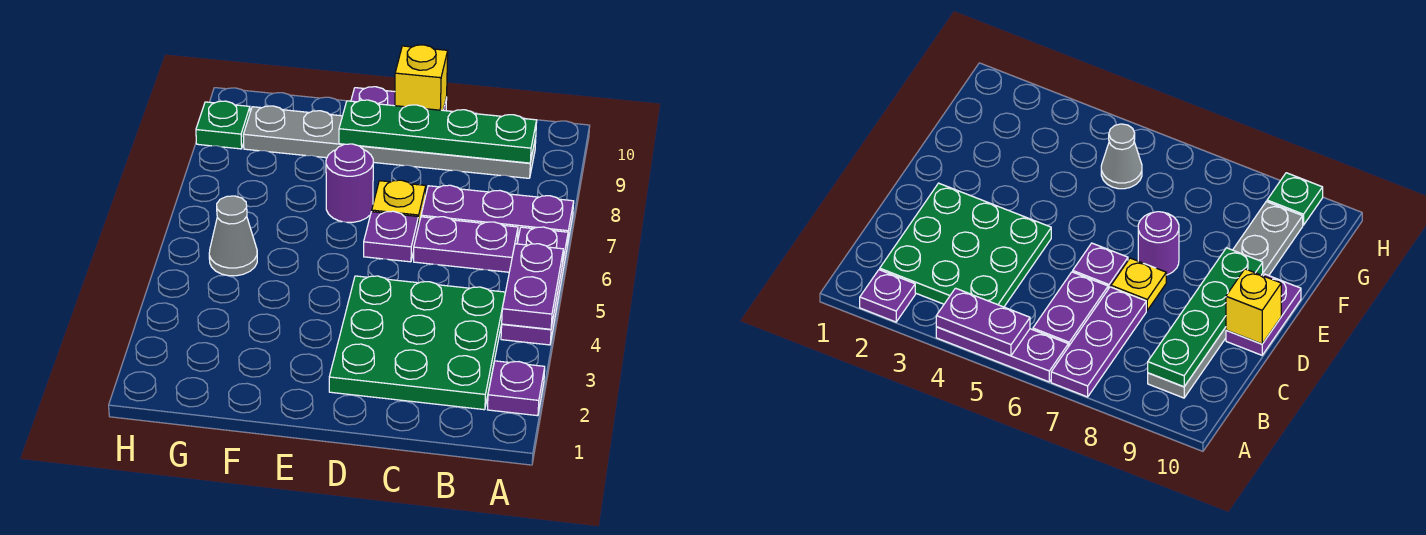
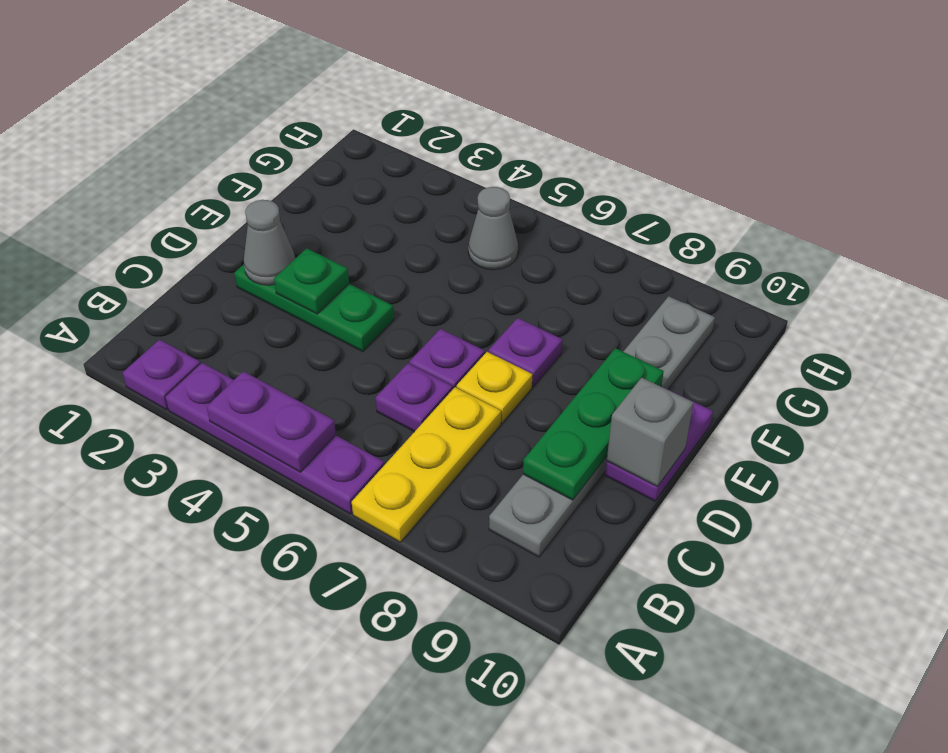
purple plate A4:A6 level 1 -> purple plate A3:A6 level 1
purple plate A7:C7 level 1 -> yellow plate A7:C7 level 1
green plate B2:D4 level 1 -> green plate D2:D4 level 1
purple plate B6:C6 level 1 -> purple plate C6 level 1
green plate B9:E9 level 2 -> green plate C9:E9 level 2
none -> grey cone D2 level 2
yellow brick D10 level 2 -> grey brick D10 level 2
purple round brick E7 level 1 -> purple plate E7 level 1
green plate H9 level 1 -> green plate D3 level 2

